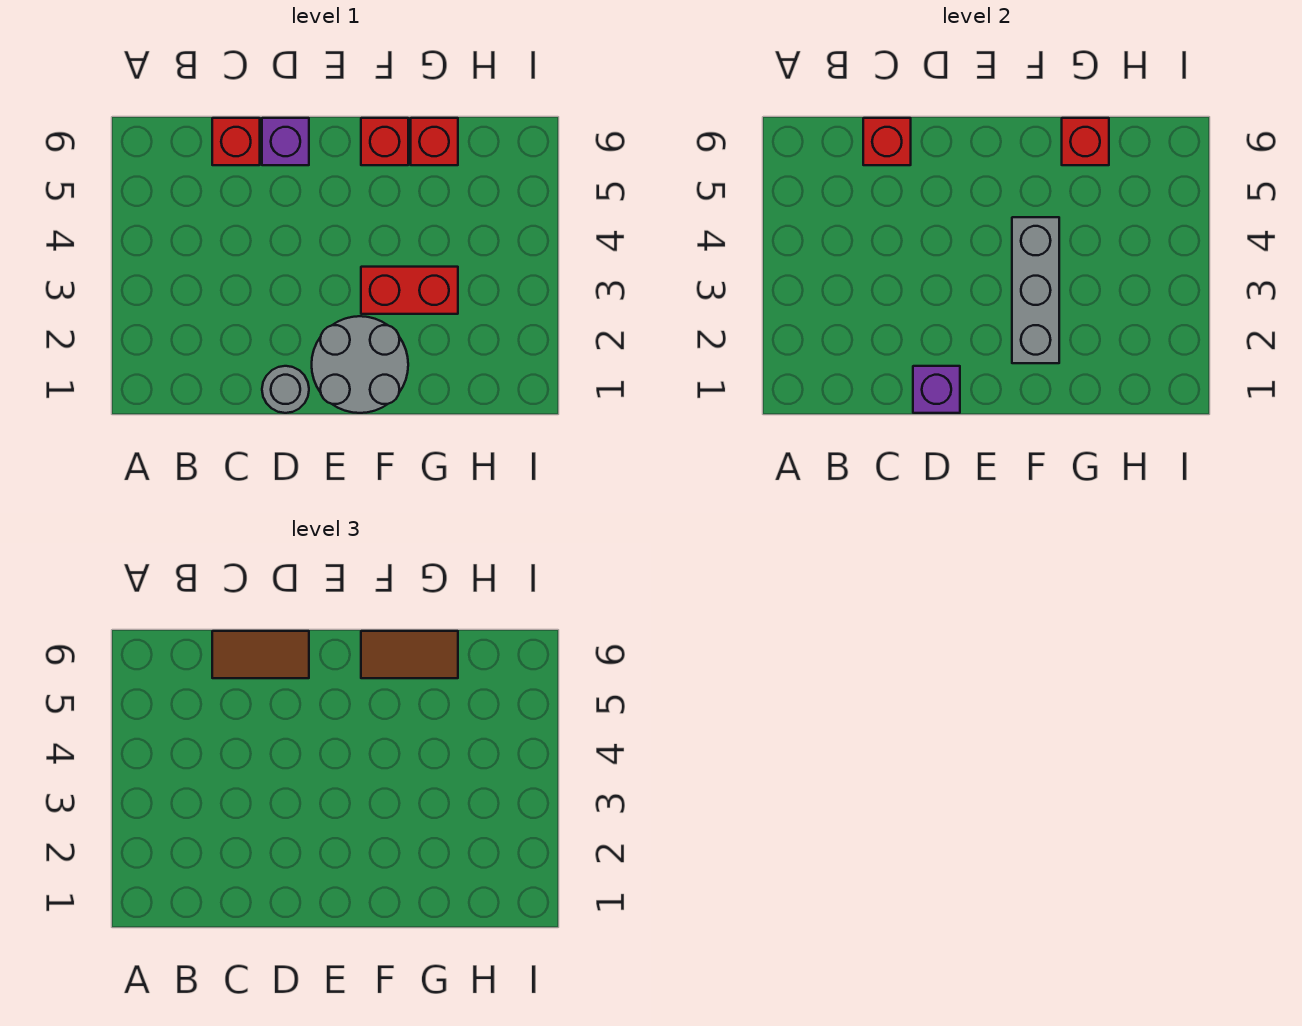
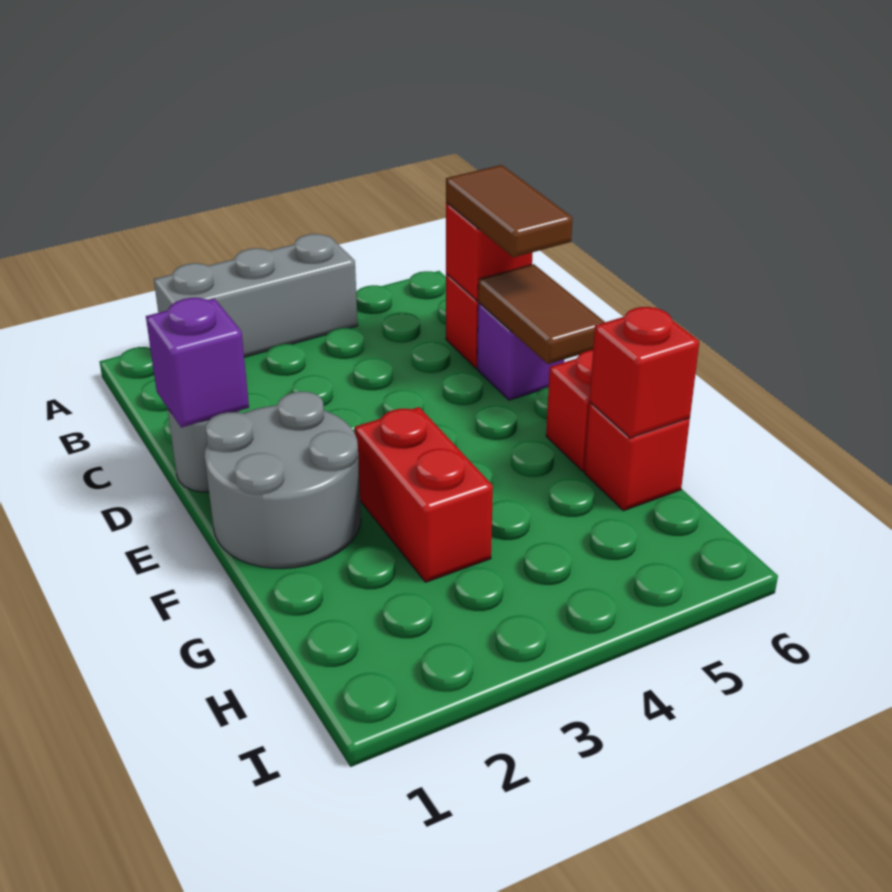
grey brick F2:F4 level 2 -> grey brick A2:A4 level 1
brown tile F6:G6 level 3 -> brown tile D6:E6 level 2

